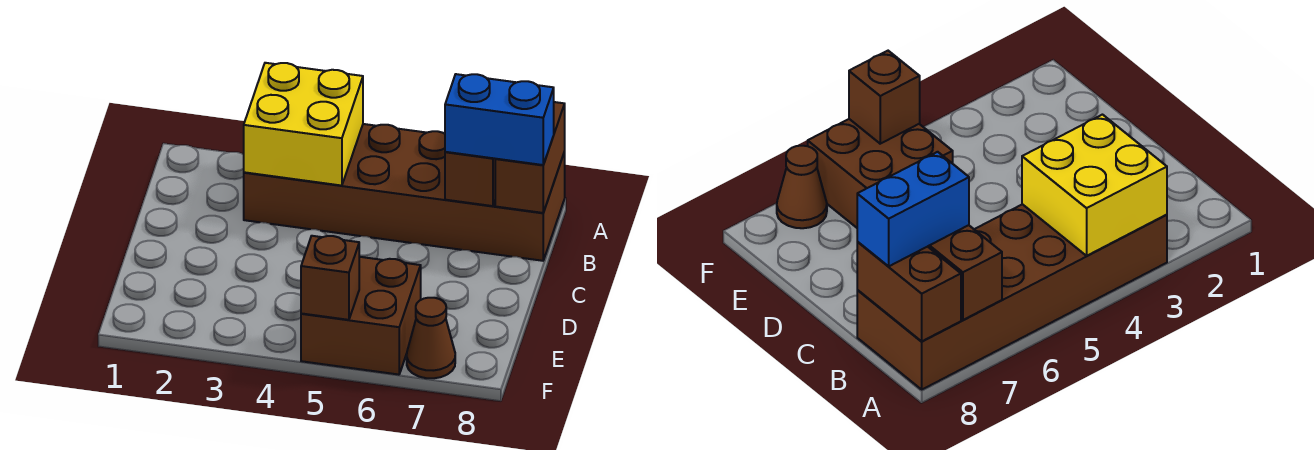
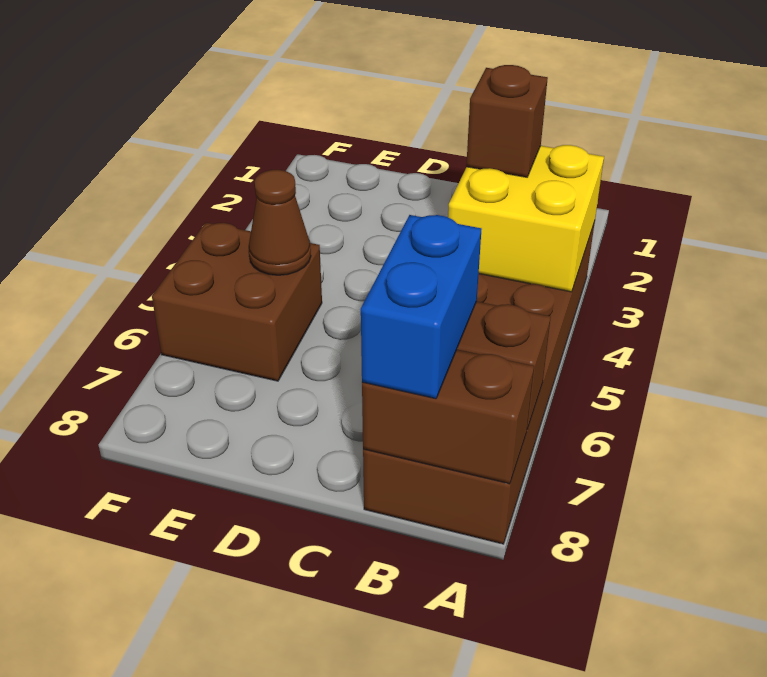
brown brick F5 level 2 -> brown brick B3 level 3
brown cone F7 level 1 -> brown cone E5 level 2

